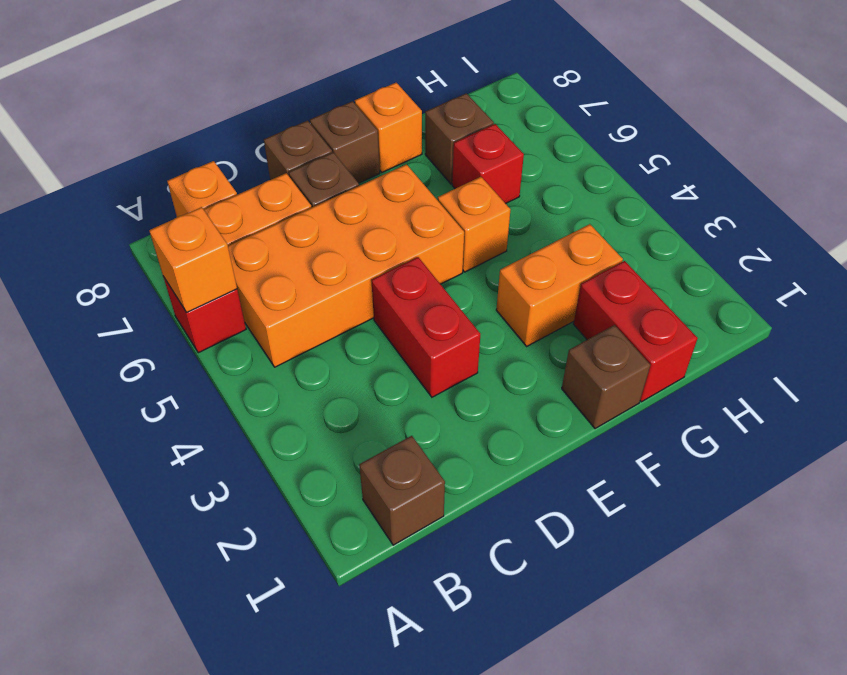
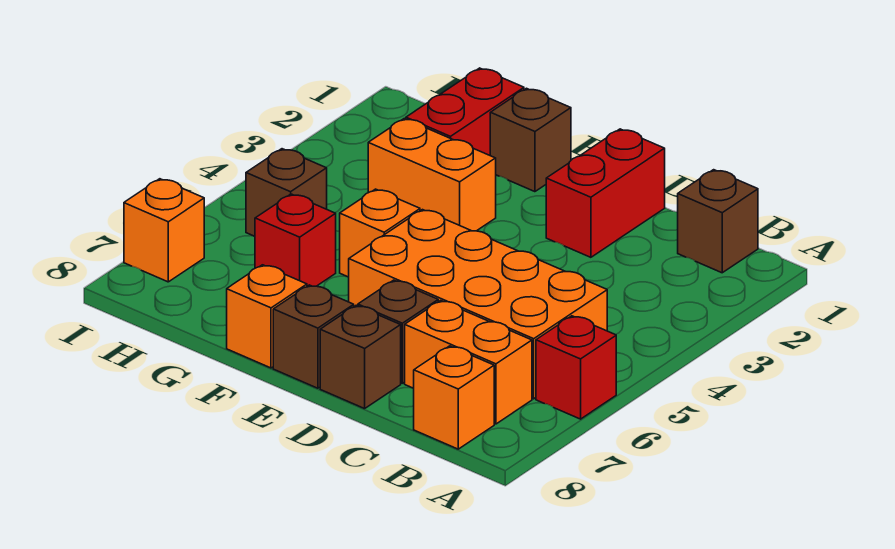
orange brick A6 level 2 -> orange brick I7 level 1
red brick D3:D4 level 1 -> red brick D1:D2 level 1
brown brick G7 level 1 -> brown brick H5 level 1

